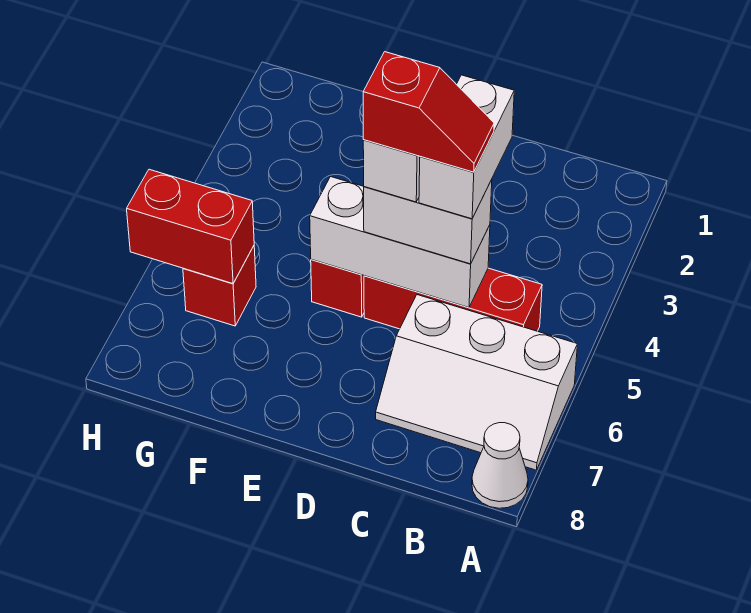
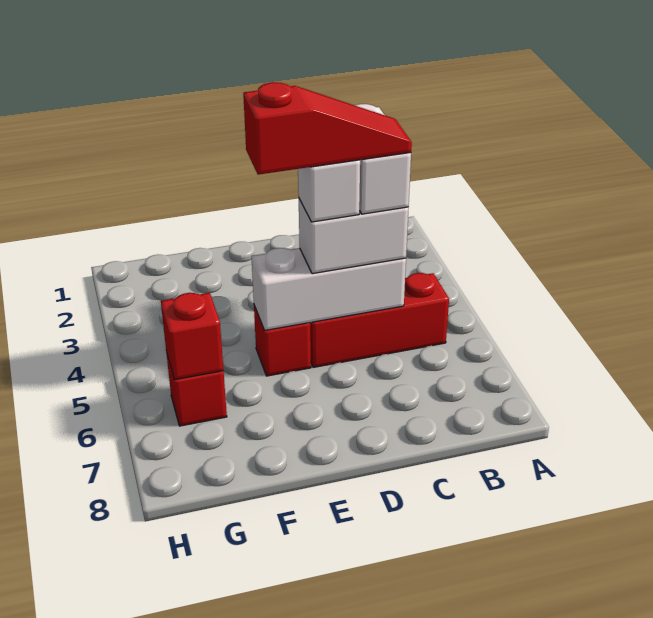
white slope A6:C7 level 1 top 6 -> none
white cone A8 level 1 -> none
red slope C5:D5 level 5 top D -> red slope C5:E5 level 5 top E
red brick G6:H6 level 2 -> red brick G6 level 2

